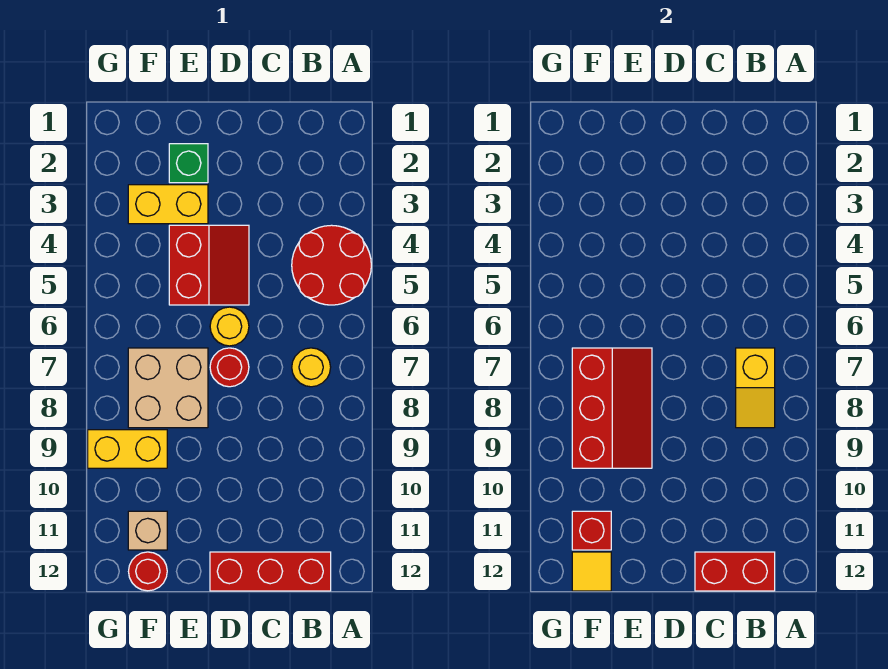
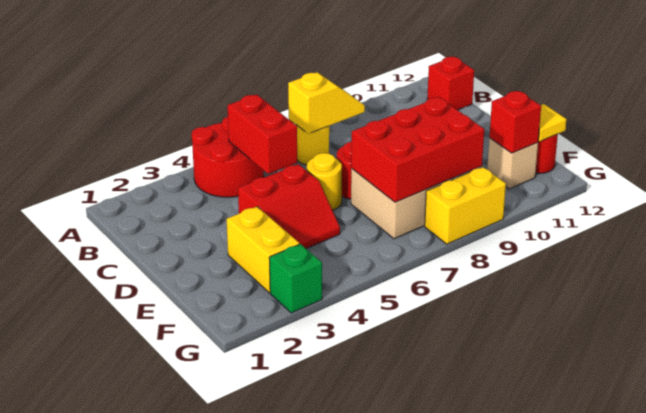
red brick B12:D12 level 1 -> red brick B12 level 1
red brick B12:C12 level 2 -> red brick B5:C5 level 2
red slope D4:E5 level 1 top E -> red slope D4:E5 level 1 top D
green brick E2 level 1 -> green brick G3 level 1
red slope E7:F9 level 2 top F -> red brick E7:F9 level 2
yellow brick F9:G9 level 1 -> yellow brick G8:G9 level 1

